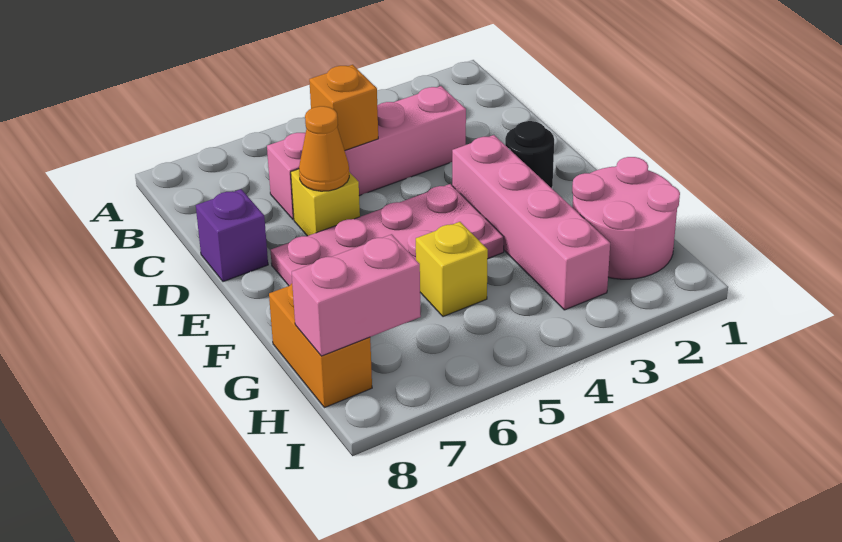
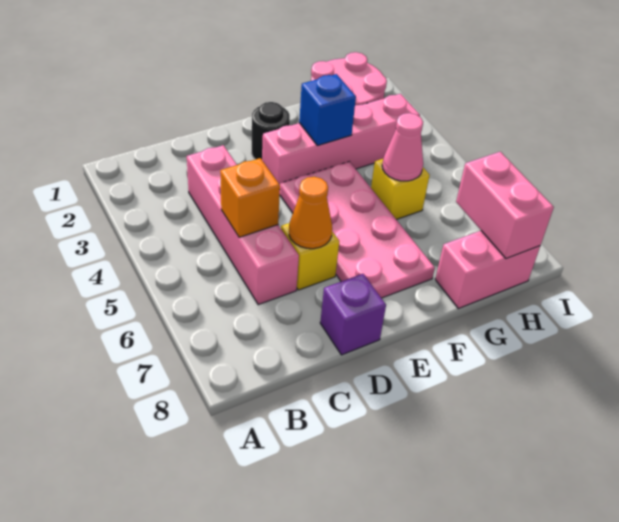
none -> blue brick F3 level 2
none -> pink cone G5 level 2
orange brick G8:H8 level 1 -> pink brick G8:H8 level 1

